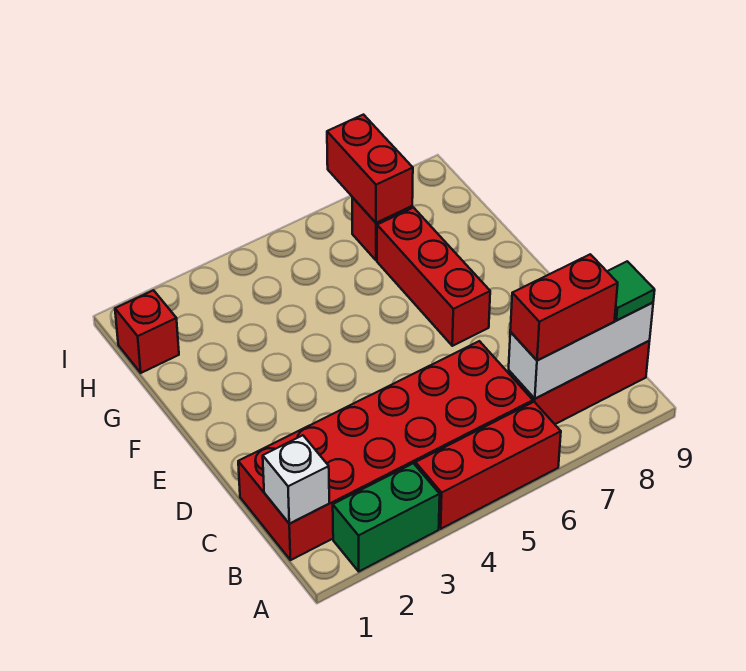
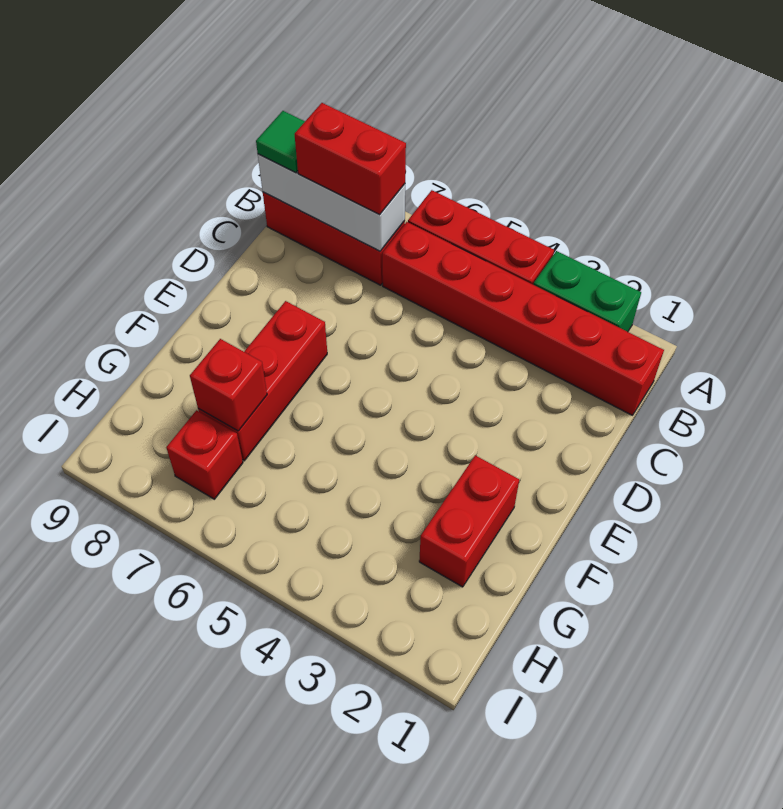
red brick B1:C6 level 1 -> red brick B1:B6 level 1
white brick B1 level 2 -> none
red brick H1 level 1 -> red brick G7 level 2
red brick H7:I7 level 2 -> red brick F2:G2 level 1

